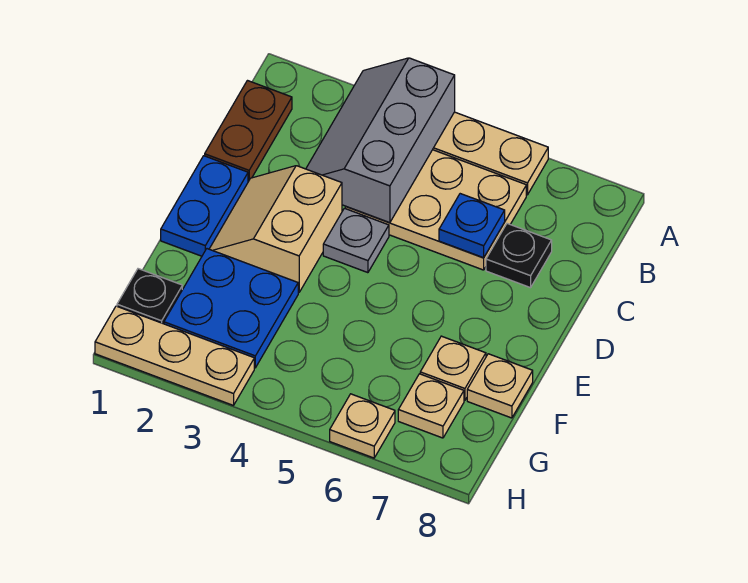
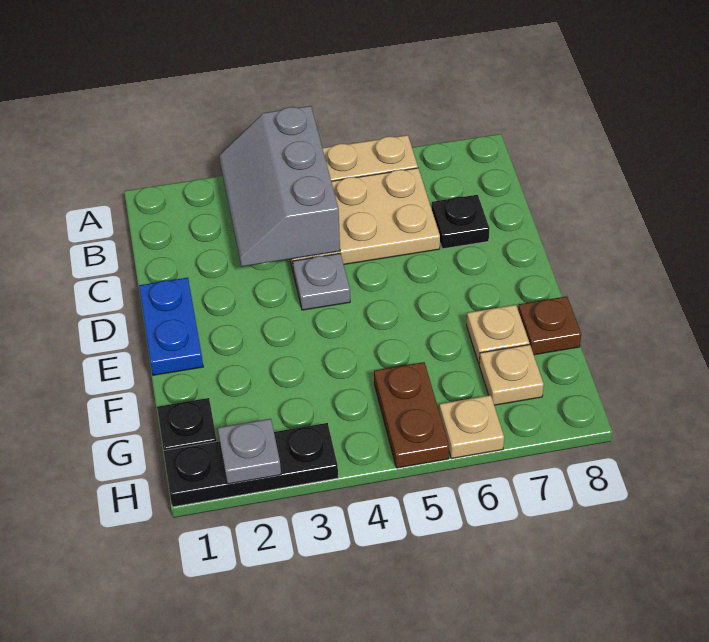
brown plate B1:C1 level 1 -> brown plate G5:H5 level 1
blue plate C6 level 2 -> none
tan slope D2:E3 level 1 top 3 -> none
blue plate F2:G3 level 1 -> none
tan plate F8 level 1 -> brown plate F8 level 1
tan plate H1:H3 level 1 -> black plate H1:H3 level 1
none -> grey plate H2 level 2

